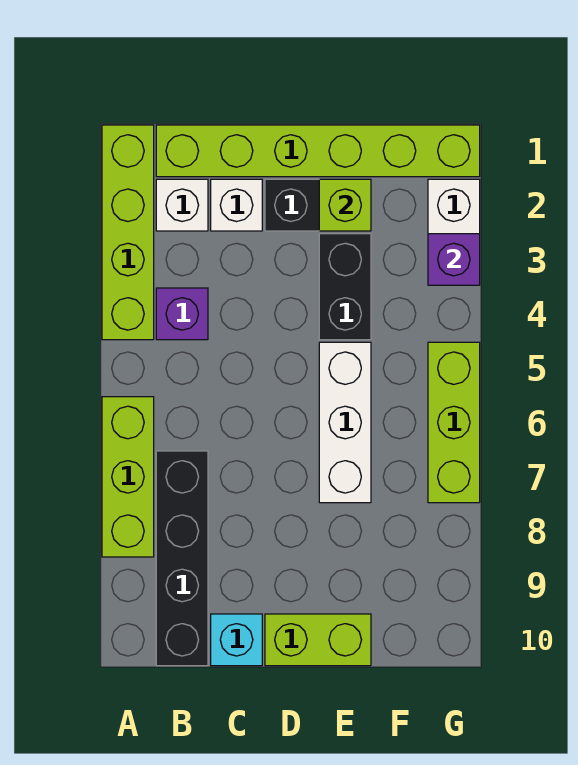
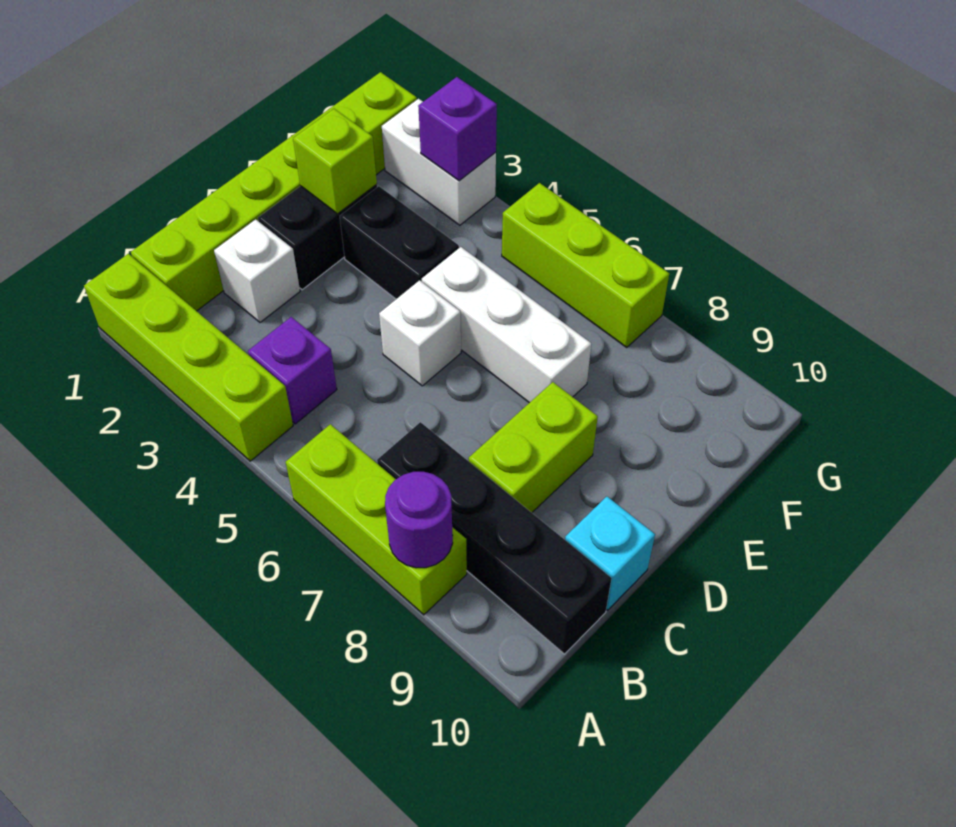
none -> purple round brick A8 level 2
white brick B2 level 1 -> white brick D5 level 1
lime brick D10:E10 level 1 -> lime brick C8:D8 level 1

